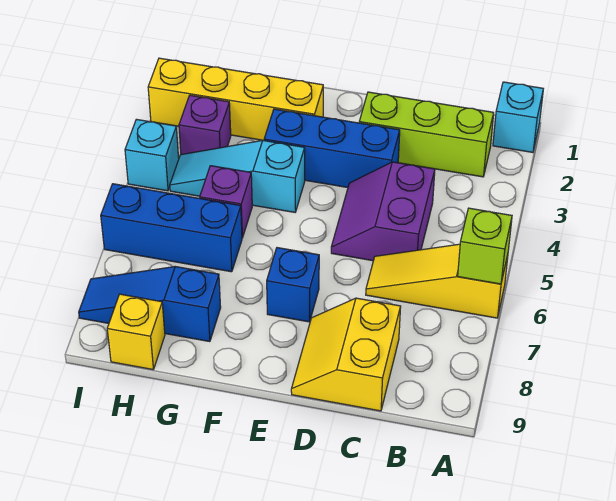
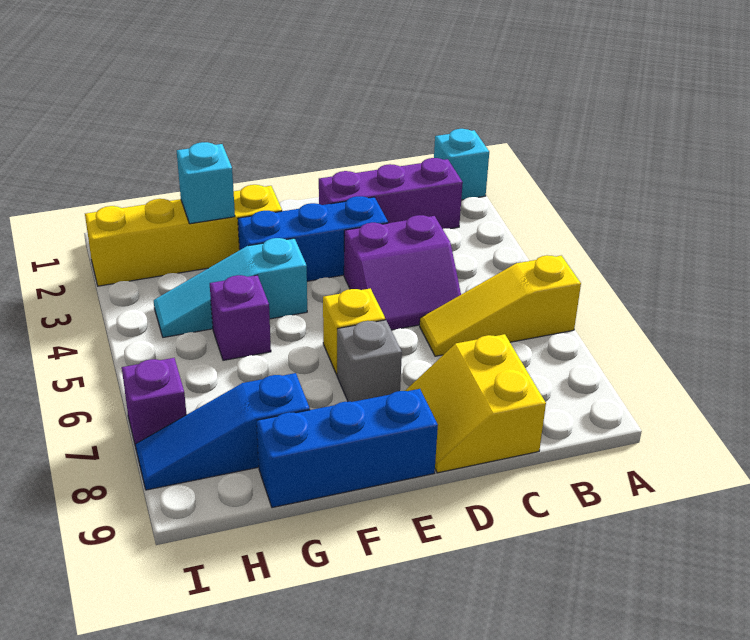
lime brick A6 level 2 -> none
lime brick B2:D2 level 1 -> purple brick B2:D2 level 1
purple slope C4:D5 level 1 top C -> purple slope C4:D5 level 1 top 4
blue brick E7 level 1 -> grey brick E7 level 1
blue brick G6:I6 level 1 -> blue brick E9:G9 level 1
purple brick H3 level 1 -> purple brick I7 level 1
yellow brick H9 level 1 -> yellow brick E6 level 1
cyan brick I4 level 1 -> cyan brick G2 level 2

